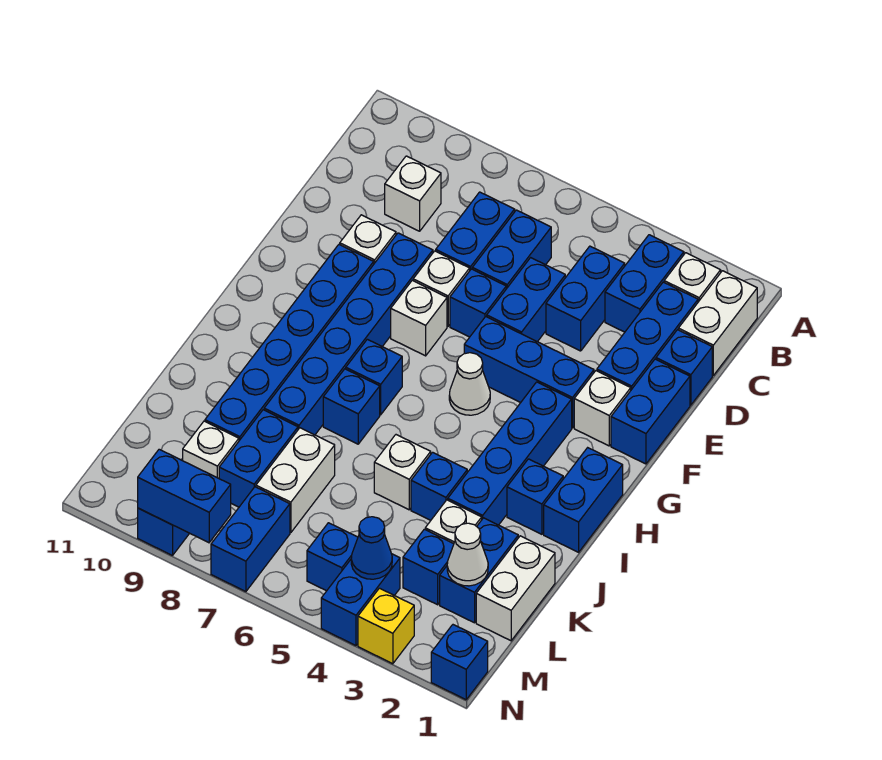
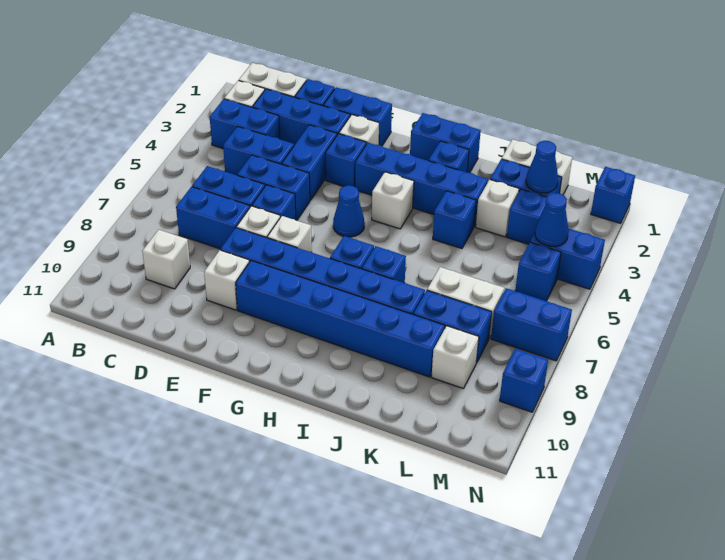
blue brick F3:F5 level 1 -> blue brick F3 level 1
white cone G5 level 1 -> blue cone G5 level 1
white brick J5 level 1 -> white brick H4 level 1
white cone L2 level 2 -> blue cone L2 level 2
yellow brick N3 level 1 -> none
blue brick N8:N9 level 2 -> blue brick E3:E4 level 1

